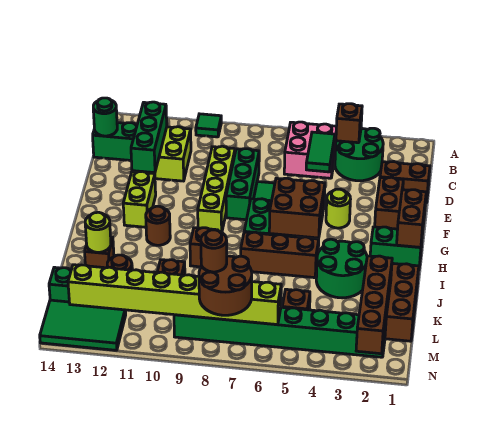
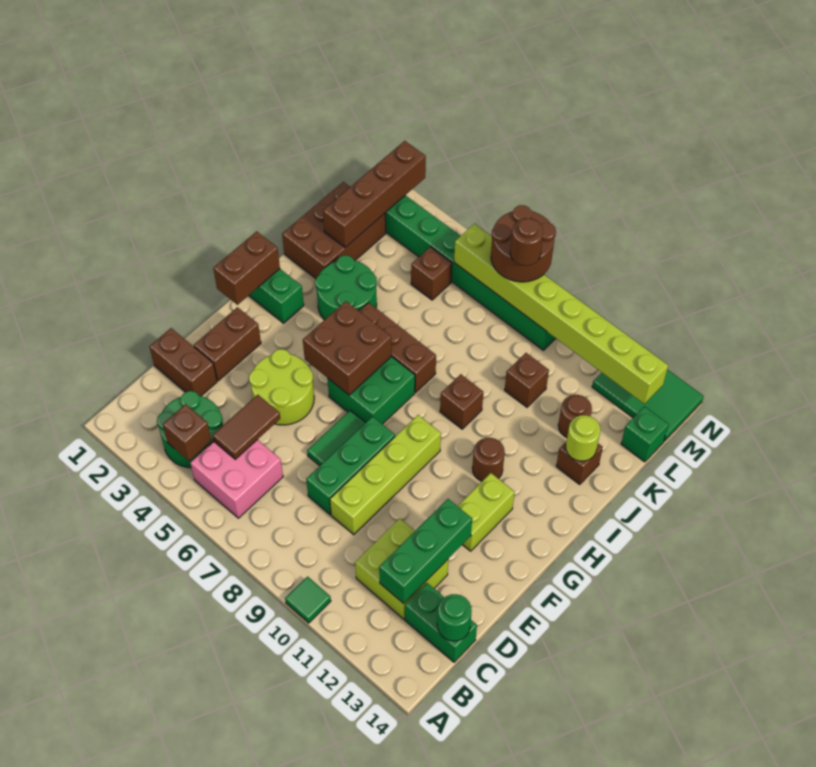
green tile C5:D5 level 2 -> brown tile C5:D5 level 2
lime round brick F4 level 1 -> lime round brick E4:F5 level 1

